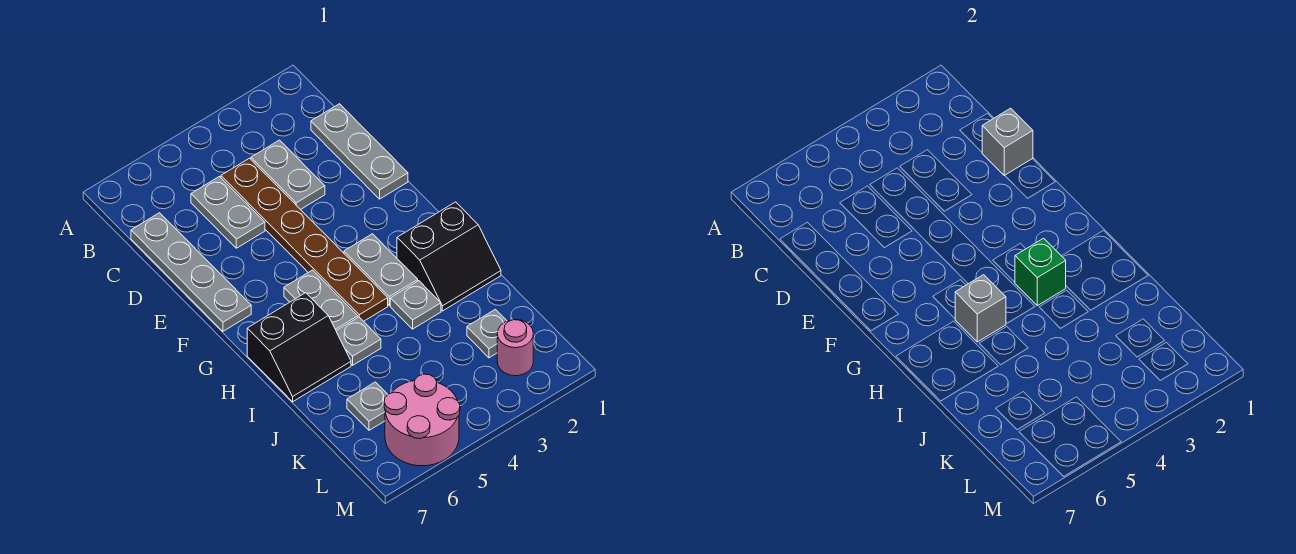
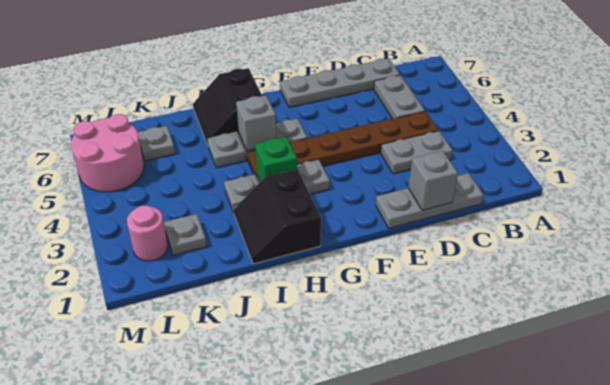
grey plate C5:D5 level 1 -> grey plate C5:C6 level 1

